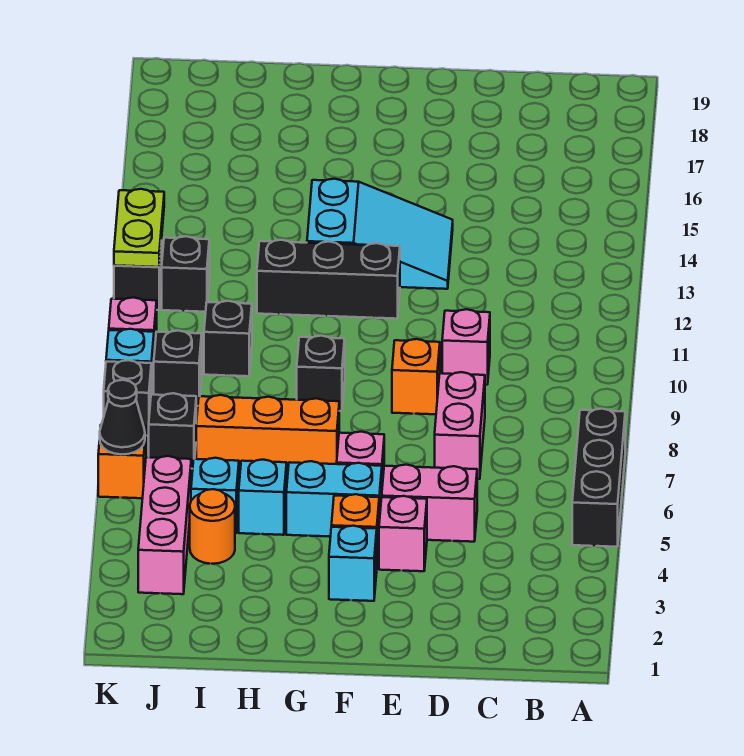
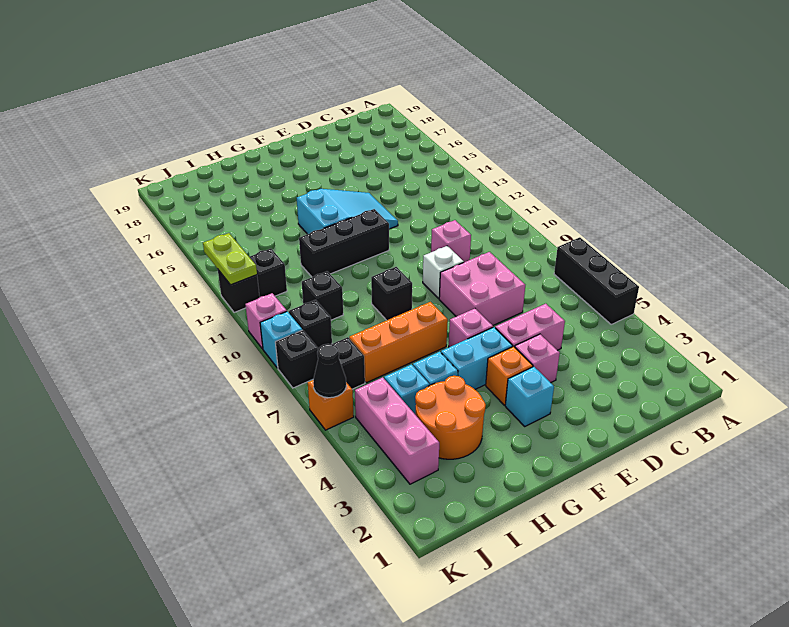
pink brick D7:D8 level 1 -> pink brick D7:E8 level 1
orange brick E9 level 1 -> white brick E9 level 1
orange round brick I4 level 1 -> orange round brick H3:I4 level 1

